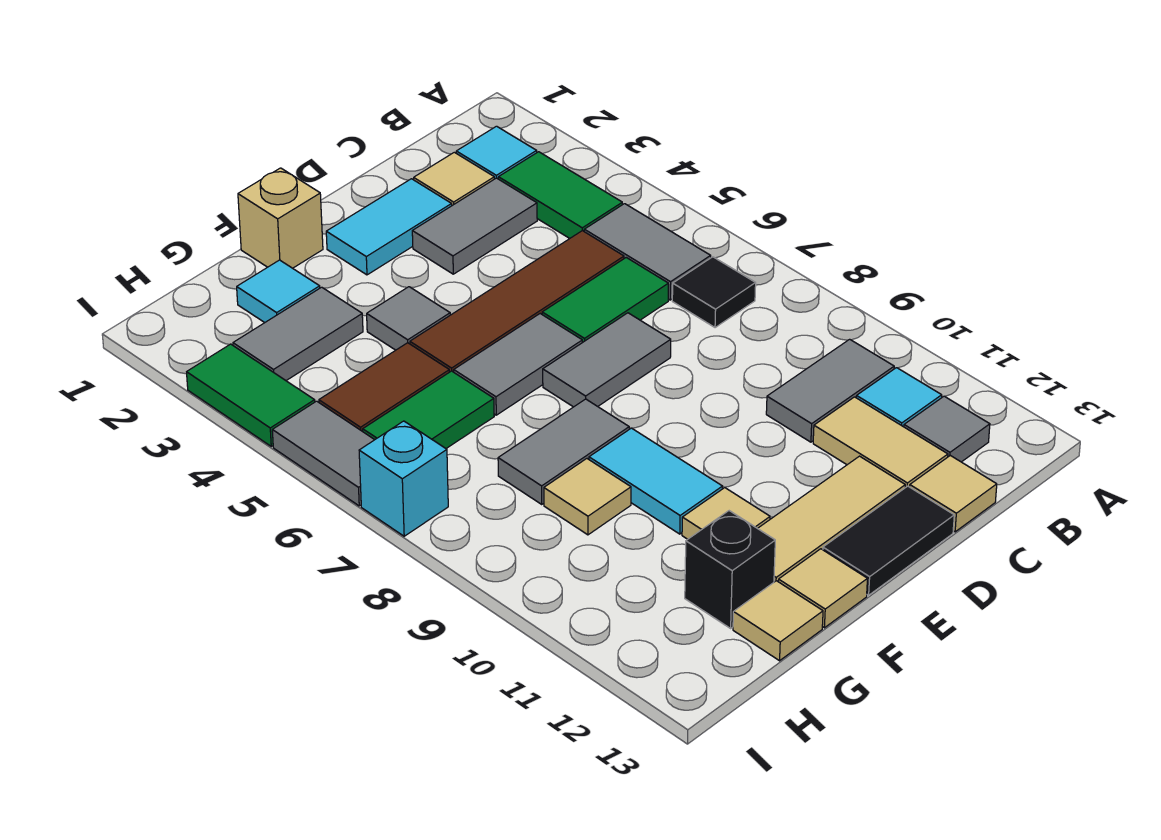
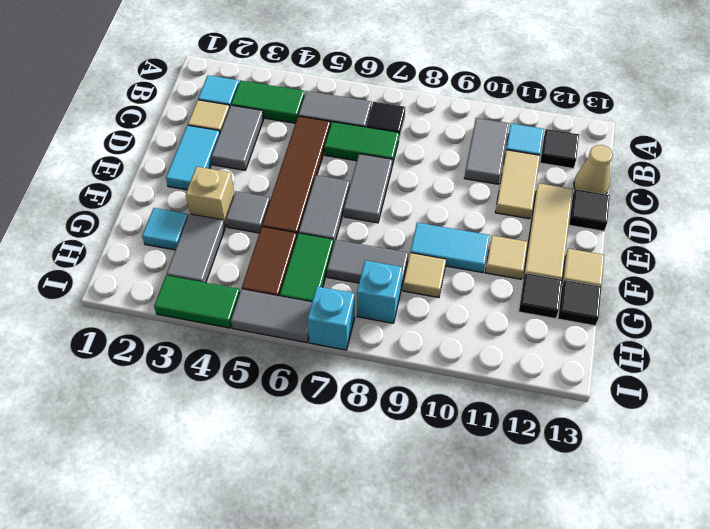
grey tile B12 level 1 -> black tile B12 level 1
green tile C6:D6 level 1 -> green tile C6:C7 level 1
tan tile C11:C12 level 1 -> tan tile C11:D11 level 1
tan tile C13 level 1 -> tan cone C13 level 1
black tile D13:E13 level 1 -> black tile D13 level 1
tan brick F1 level 1 -> tan brick F3 level 1
grey tile F8:G8 level 1 -> grey tile G7:G8 level 1
black brick G12 level 1 -> black tile G12 level 1
tan tile G13 level 1 -> black tile G13 level 1
none -> cyan brick H8 level 1

